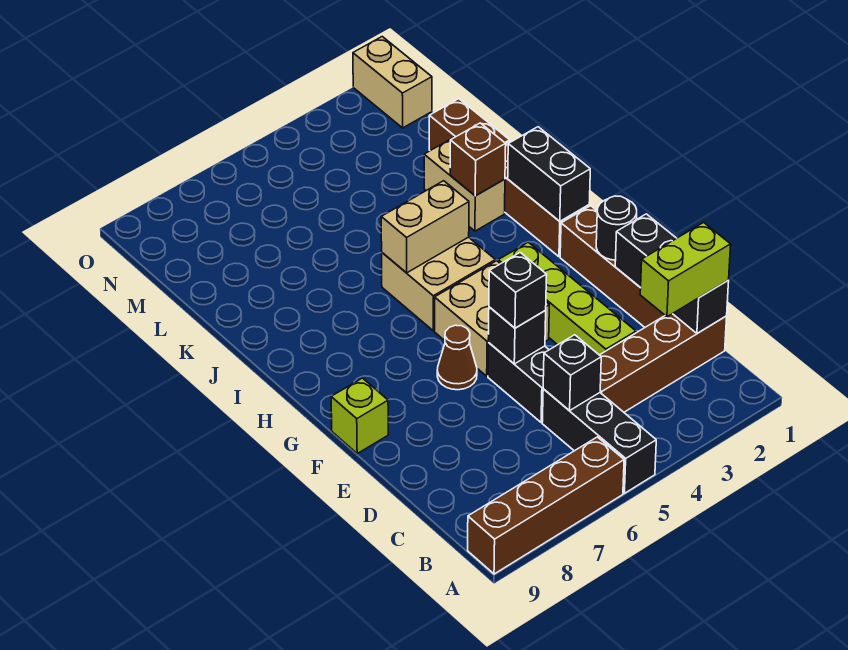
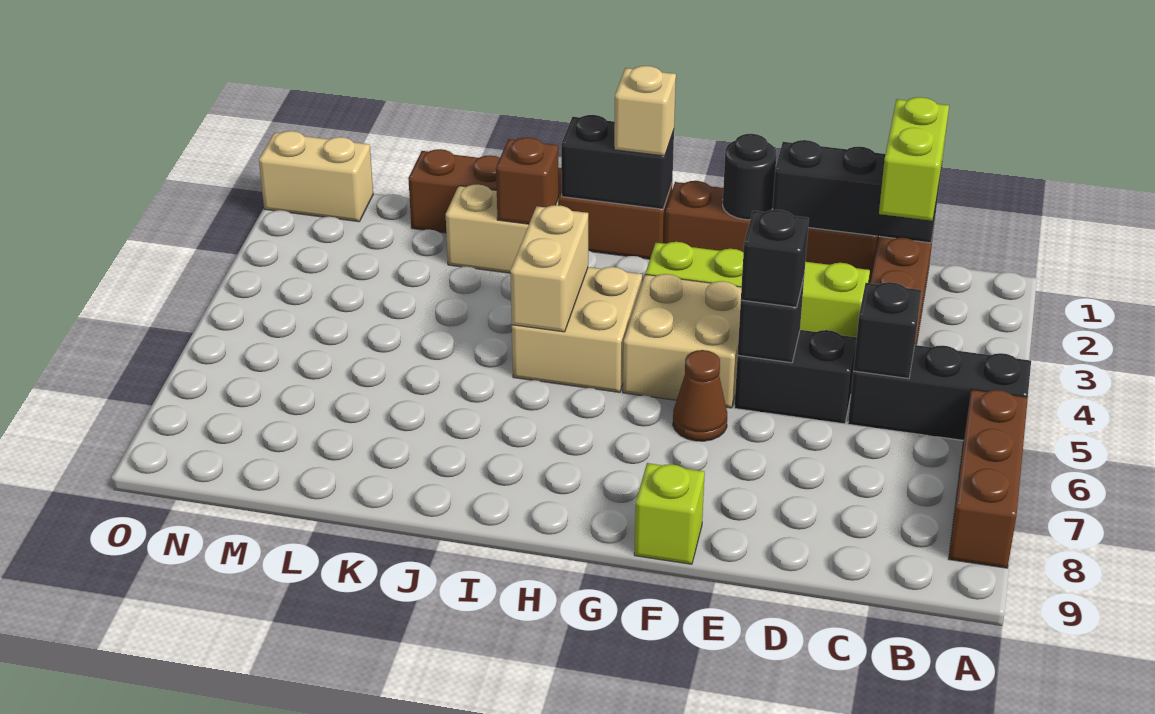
brown brick A6:A9 level 1 -> brown brick A6:A8 level 1
none -> tan brick H1 level 3

